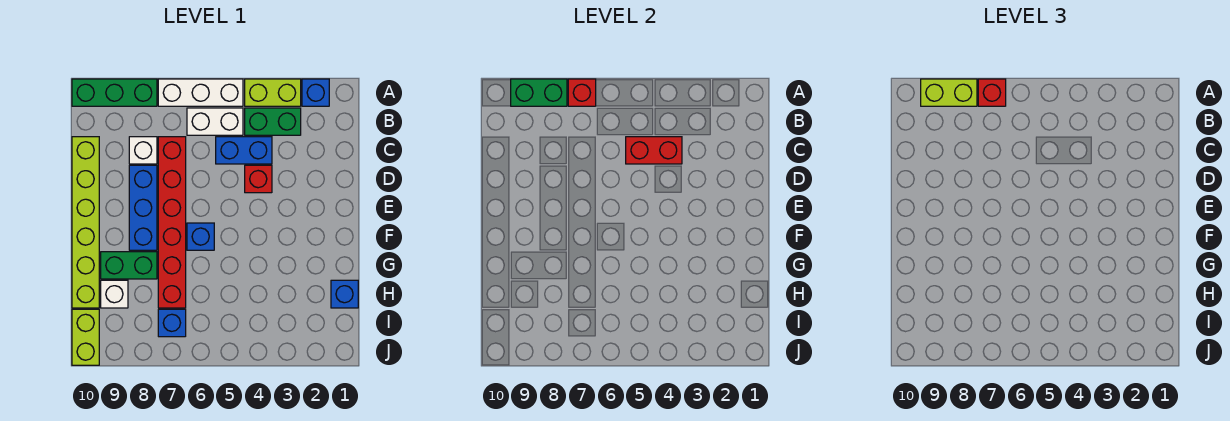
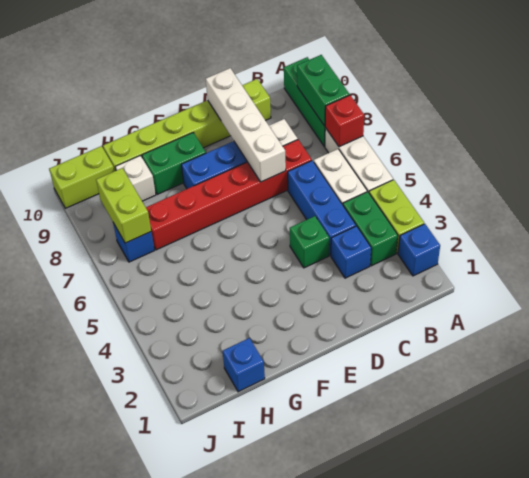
red brick A7 level 3 -> none
lime brick A8:A9 level 3 -> lime brick I7:I8 level 2
blue brick C4:C5 level 1 -> blue brick C4:C6 level 1
red brick C4:C5 level 2 -> none
red brick D4 level 1 -> green brick D4 level 1
none -> white brick D7:D10 level 2
blue brick F6 level 1 -> blue brick C3 level 1
green brick G8:G9 level 1 -> green brick F9:G9 level 1

